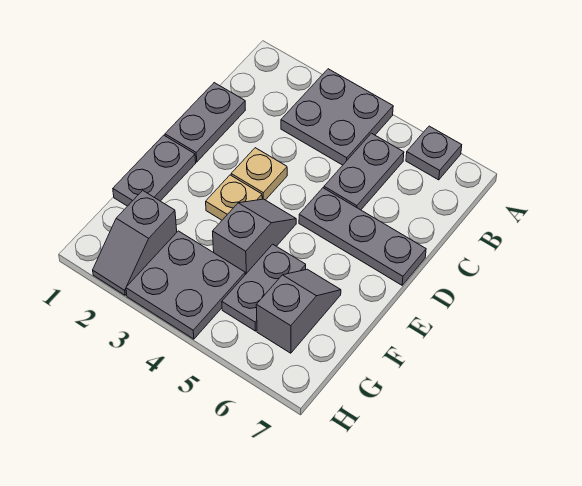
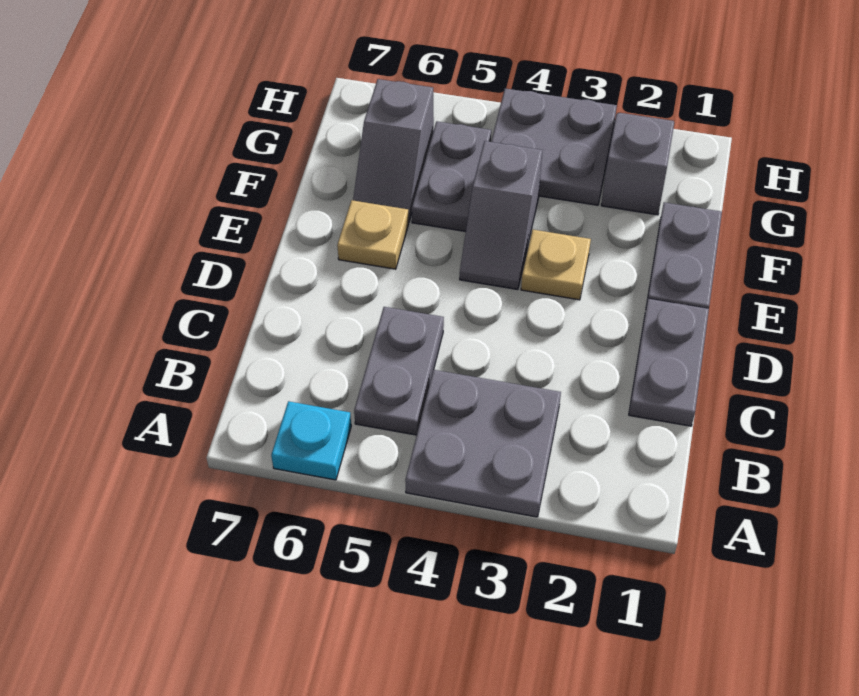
grey plate A6 level 1 -> cyan plate A6 level 1
tan plate D3 level 1 -> tan plate E6 level 1
grey plate D5:D7 level 1 -> none

